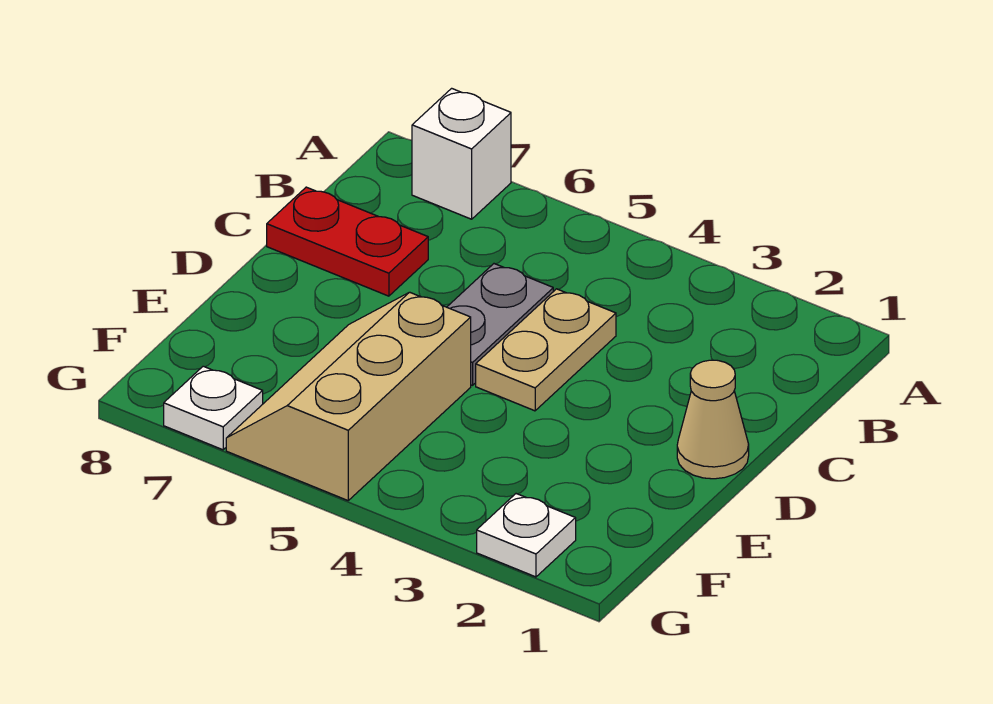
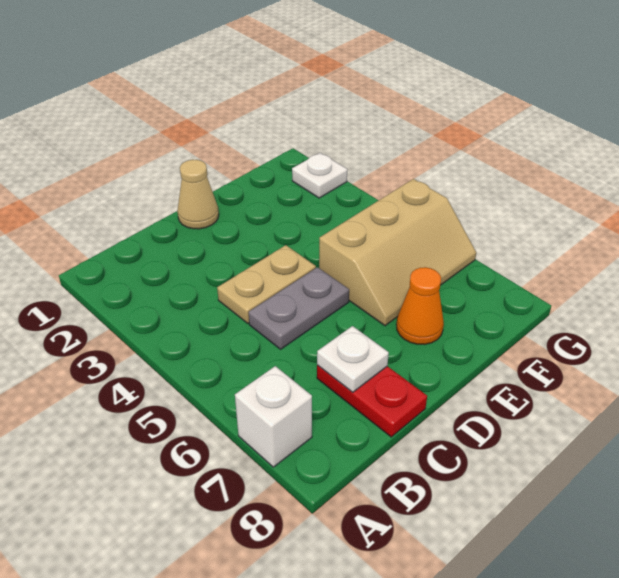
none -> orange cone E7 level 1
white plate G7 level 1 -> white plate C7 level 2

